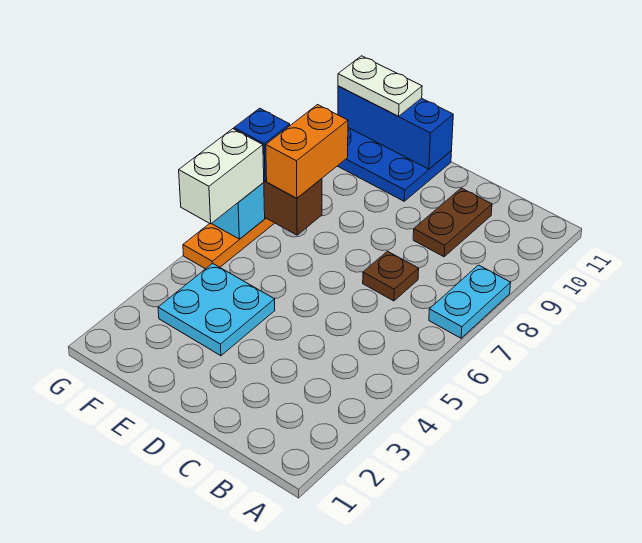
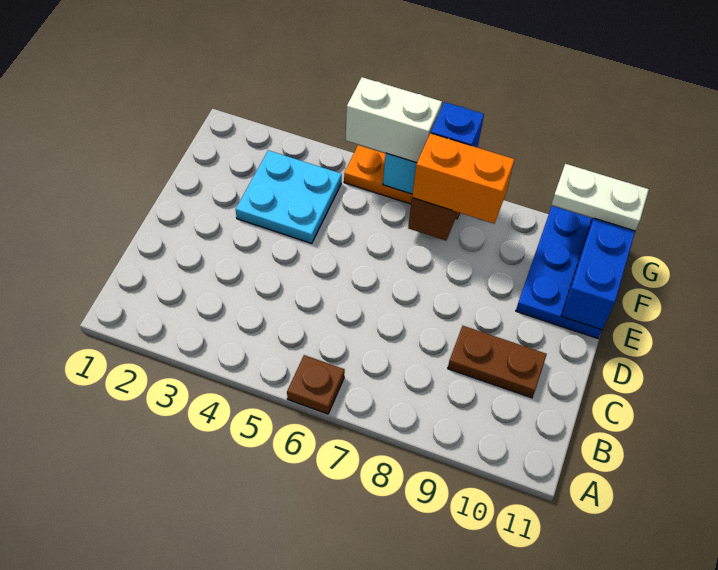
cyan plate A7:A8 level 1 -> none
brown plate C7 level 1 -> brown plate A6 level 1
white plate F11:G11 level 3 -> white plate G10:G11 level 3

